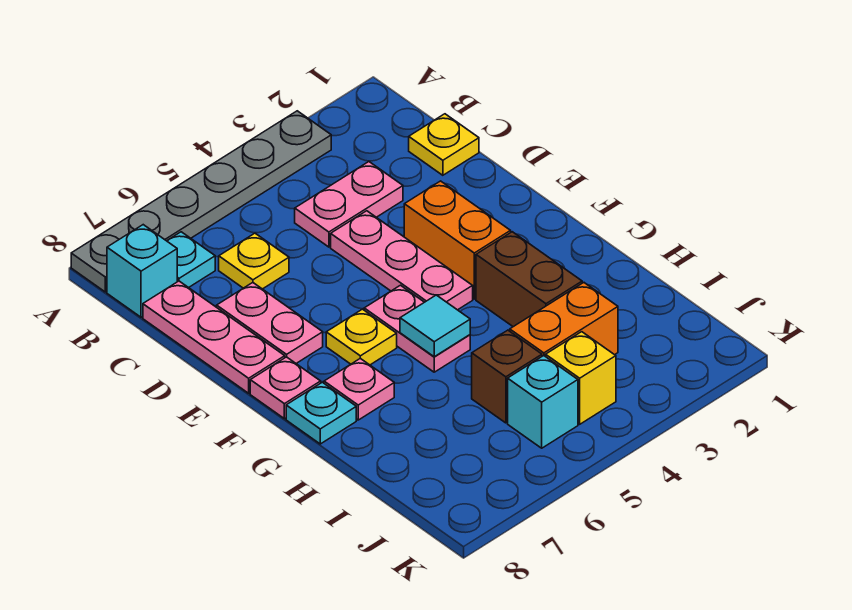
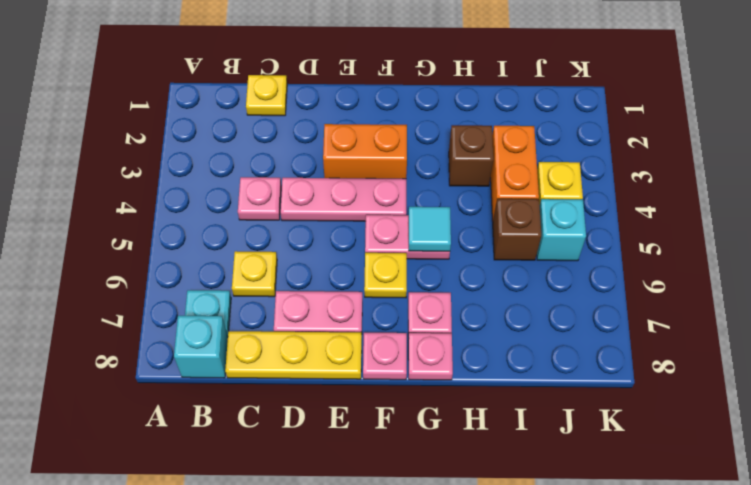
grey plate A3:A8 level 1 -> none
pink plate C3:C4 level 1 -> pink plate C4 level 1
pink plate C8:E8 level 1 -> yellow plate C8:E8 level 1
brown brick G3:H3 level 1 -> brown brick H3 level 1
cyan plate G8 level 1 -> pink plate G8 level 1

